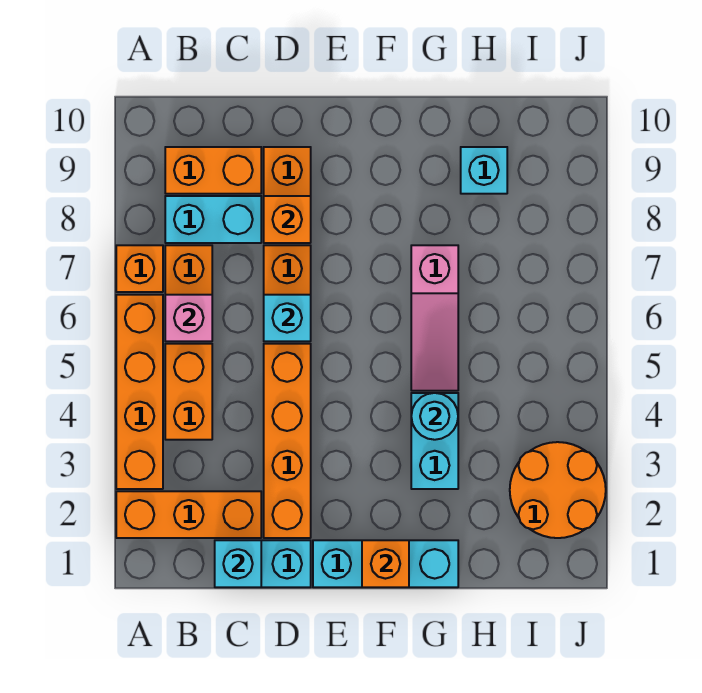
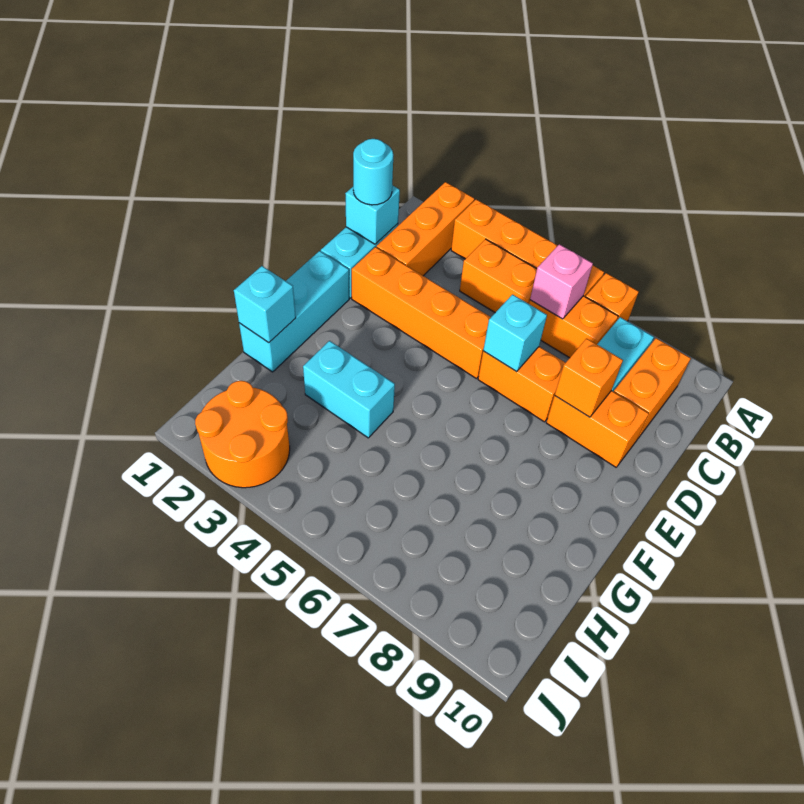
orange brick F1 level 2 -> none
cyan round brick G4 level 2 -> cyan round brick C1 level 3
pink slope G5:G7 level 1 top 7 -> none
cyan brick H9 level 1 -> cyan brick G1 level 2

